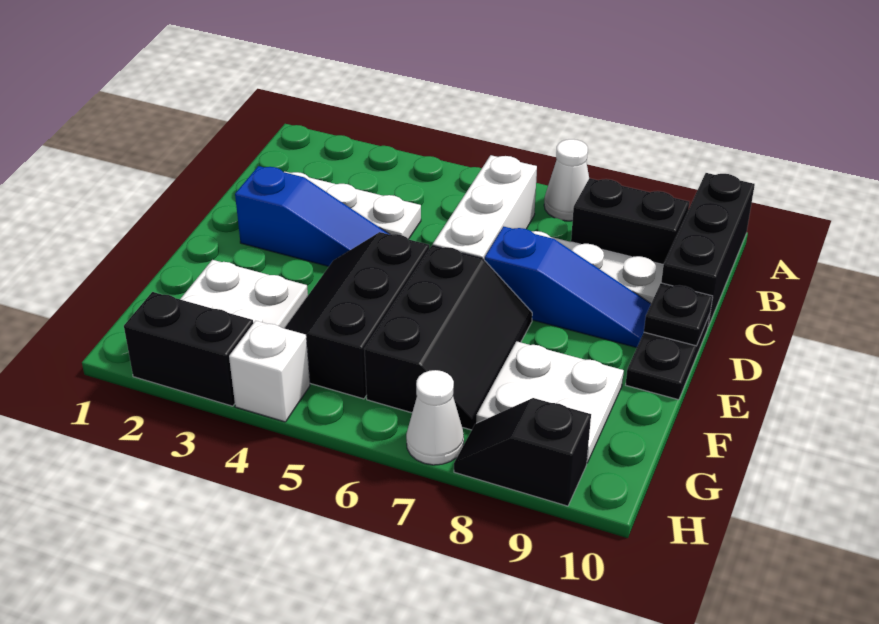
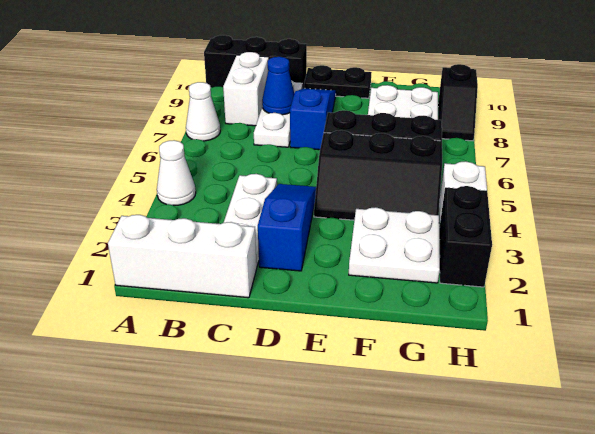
white brick B6:D6 level 1 -> white brick A1:C1 level 1
black brick B8:B9 level 1 -> white brick B8:B9 level 1
none -> blue cone C8 level 2
black plate D10 level 2 -> none
white cone H7 level 1 -> white cone A4 level 1

